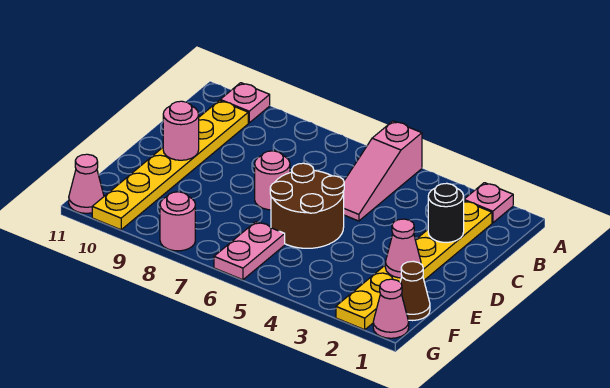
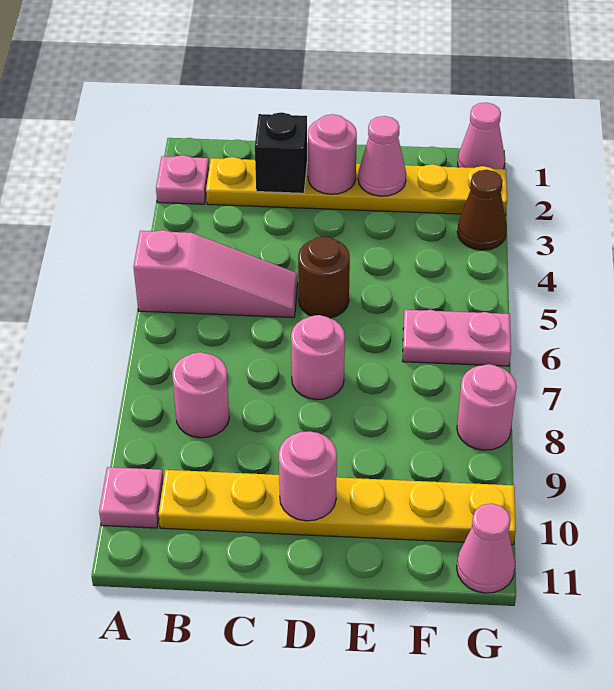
none -> pink round brick B8 level 1
black round brick C2 level 2 -> black brick C2 level 2
none -> pink round brick D2 level 2
brown round brick D5:E6 level 1 -> brown round brick D5 level 1
brown cone F1 level 1 -> brown cone G3 level 1

